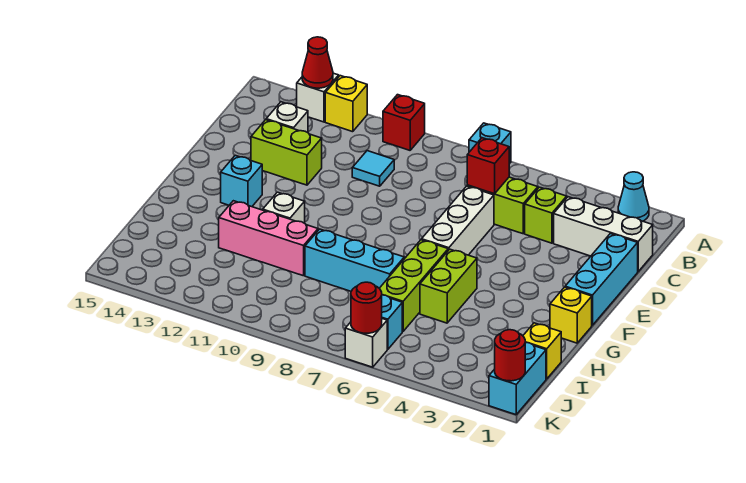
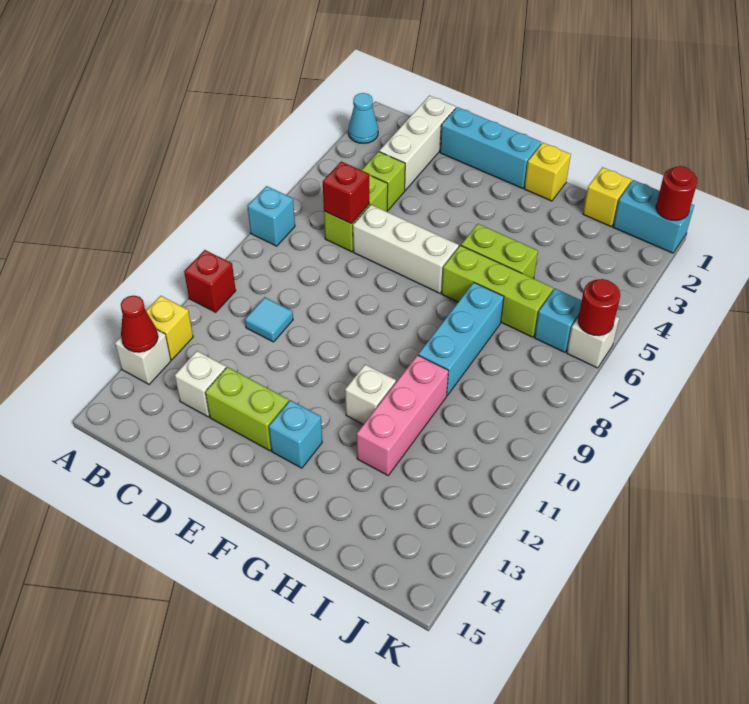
lime brick D12:D13 level 1 -> lime brick D13:E13 level 1

